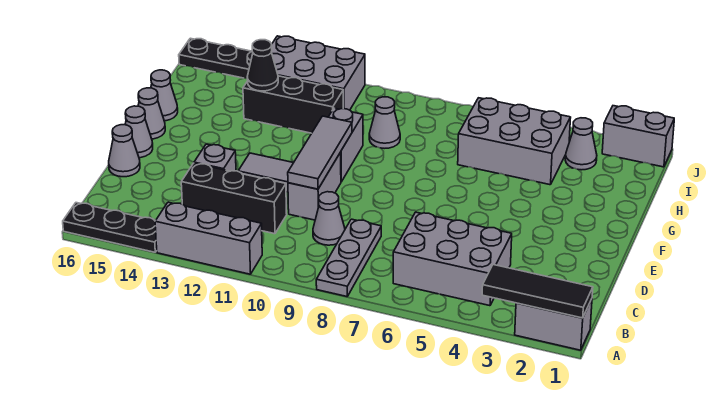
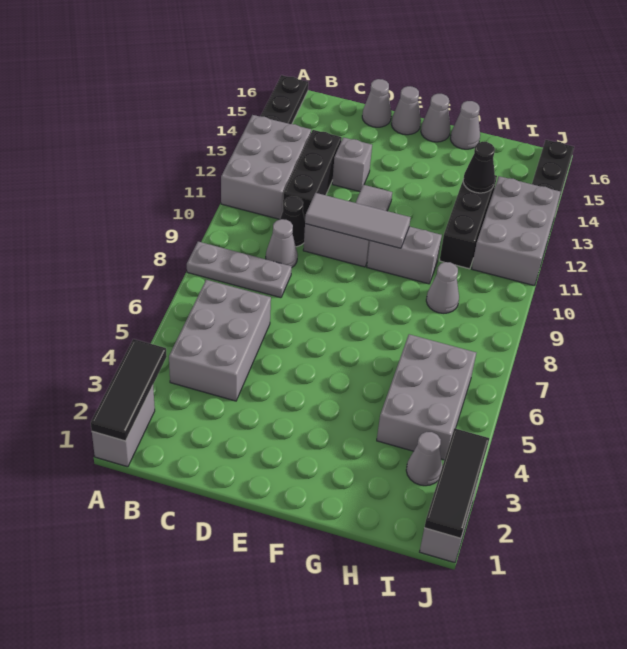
grey brick A11:A13 level 1 -> grey brick A11:B13 level 1
none -> black cone C10 level 1
none -> black tile J1:J3 level 2

